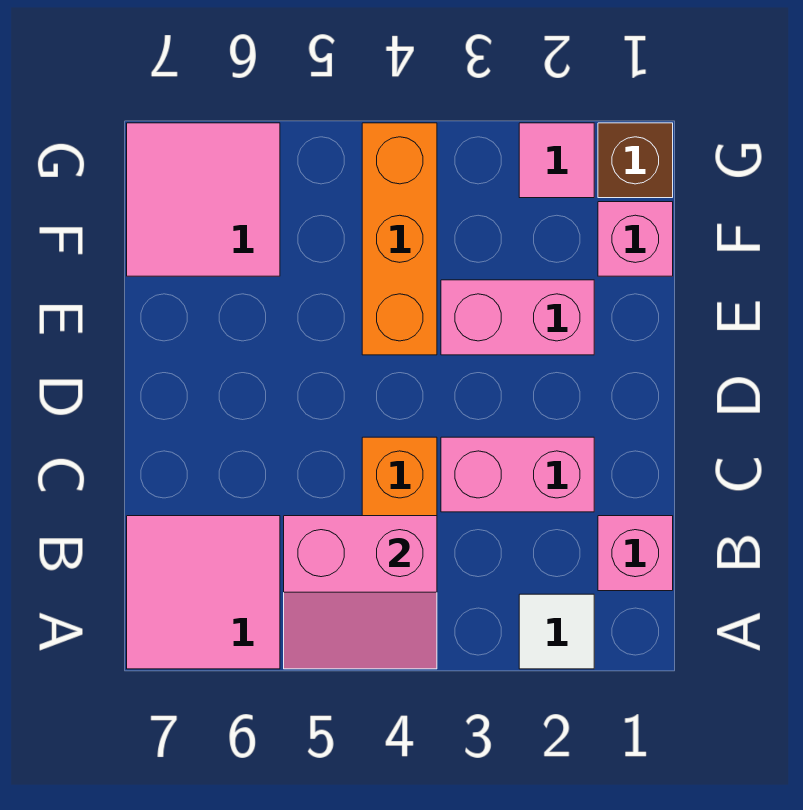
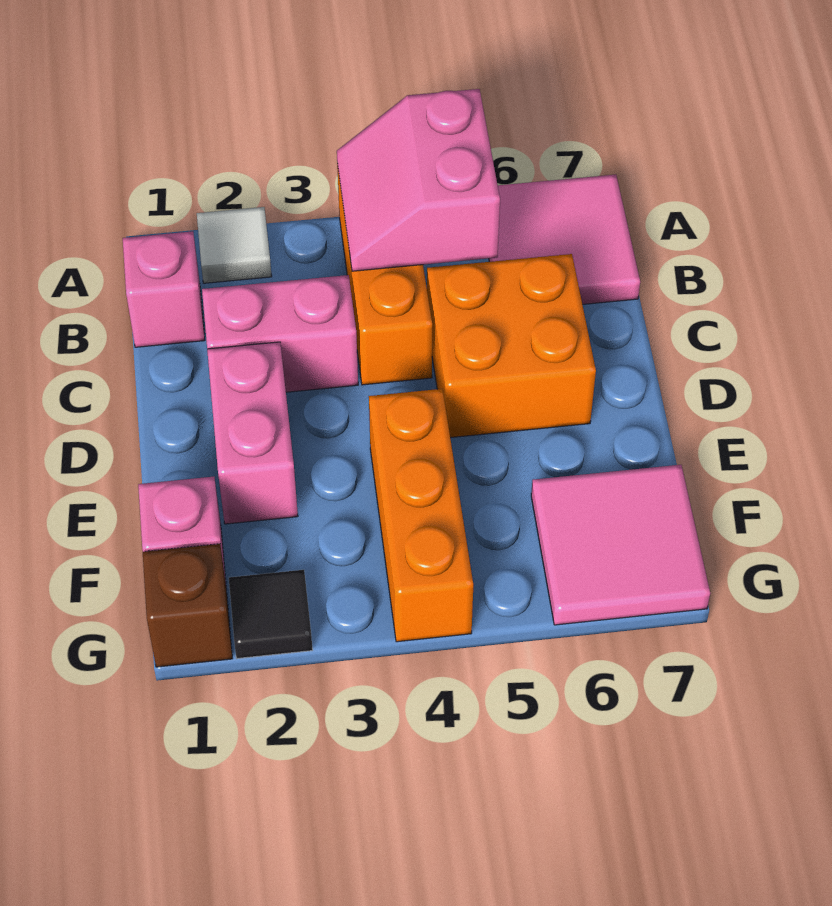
pink slope A4:B5 level 2 top B -> pink slope A4:B5 level 2 top 5
none -> orange brick C5:D6 level 1
pink brick E2:E3 level 1 -> pink brick D2:E2 level 1
pink tile G2 level 1 -> black tile G2 level 1

